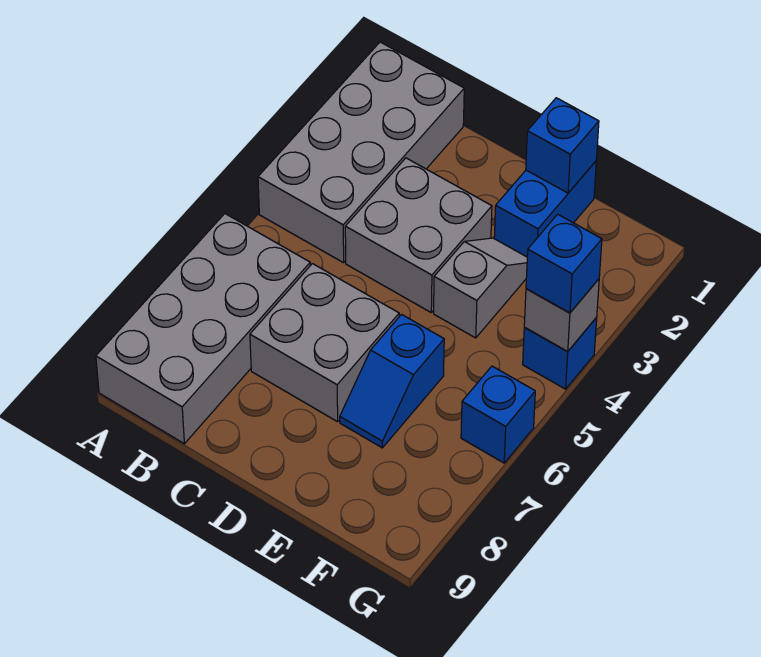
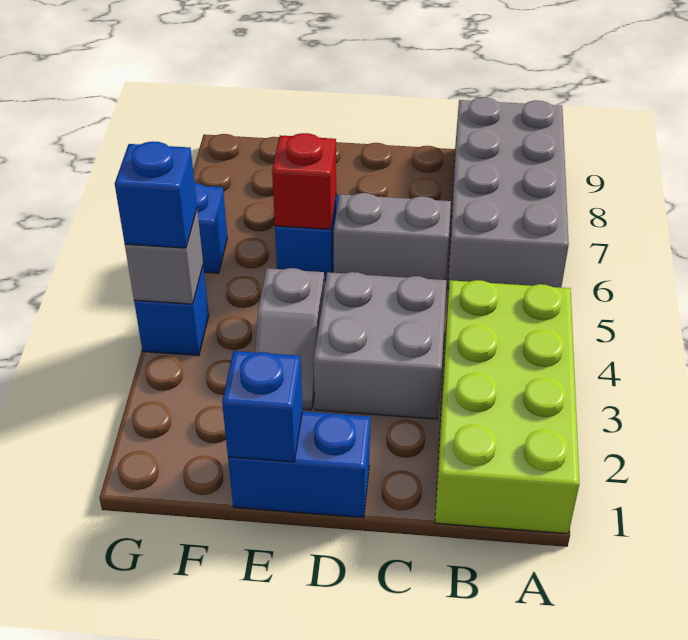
grey brick A1:B4 level 1 -> lime brick A1:B4 level 1
grey brick C6:D7 level 1 -> grey brick C6:D6 level 1
blue brick E1:E2 level 1 -> blue brick D1:E1 level 1
none -> red brick E6 level 2

